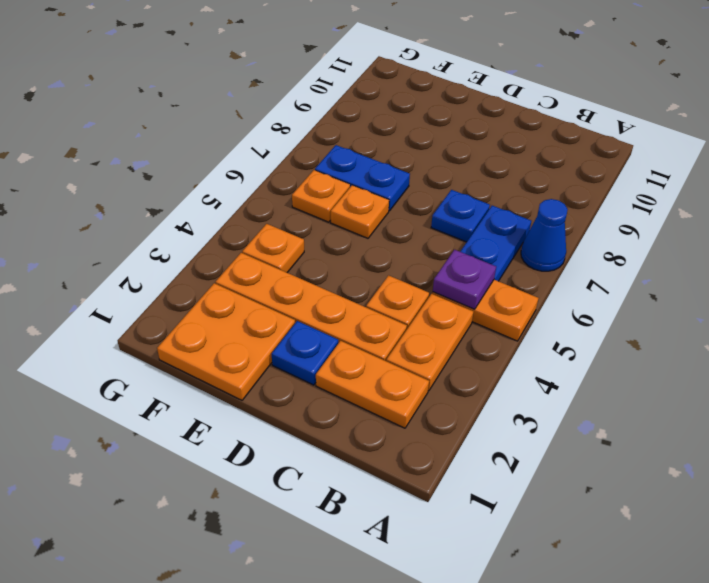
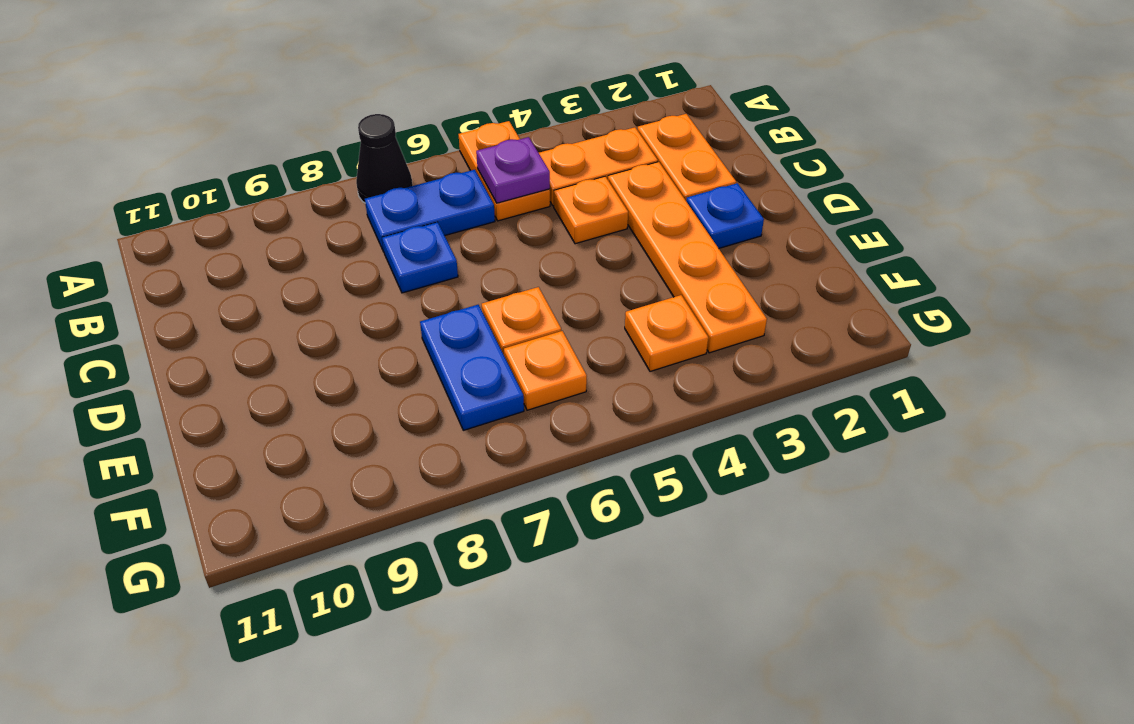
blue cone A7 level 1 -> black cone A7 level 1
orange plate E1:F2 level 1 -> none

